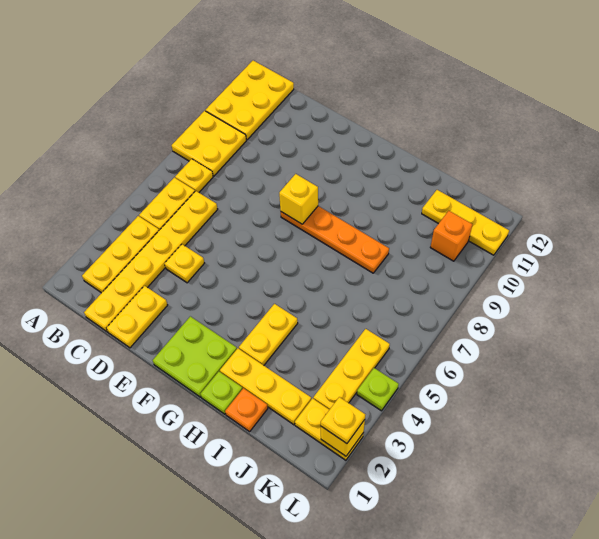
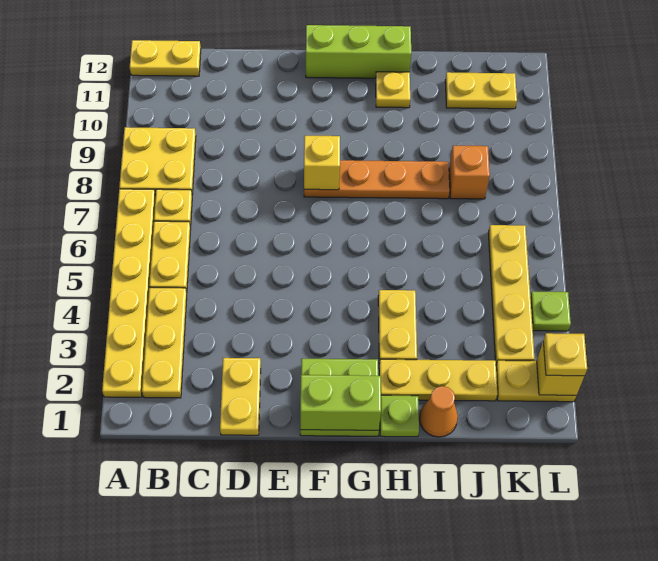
yellow plate A10:B12 level 1 -> yellow plate A12:B12 level 1
yellow plate C1:C6 level 1 -> yellow plate A2:A7 level 1
yellow plate D4 level 1 -> yellow plate H11 level 1
none -> lime brick F1:G1 level 2
none -> lime brick F12:H12 level 1
orange plate I1 level 1 -> orange cone I1 level 1
yellow plate J11:L11 level 1 -> yellow plate J11:K11 level 1
yellow plate K3:K5 level 1 -> yellow plate K3:K6 level 1
orange brick K10 level 1 -> orange brick J8 level 1

